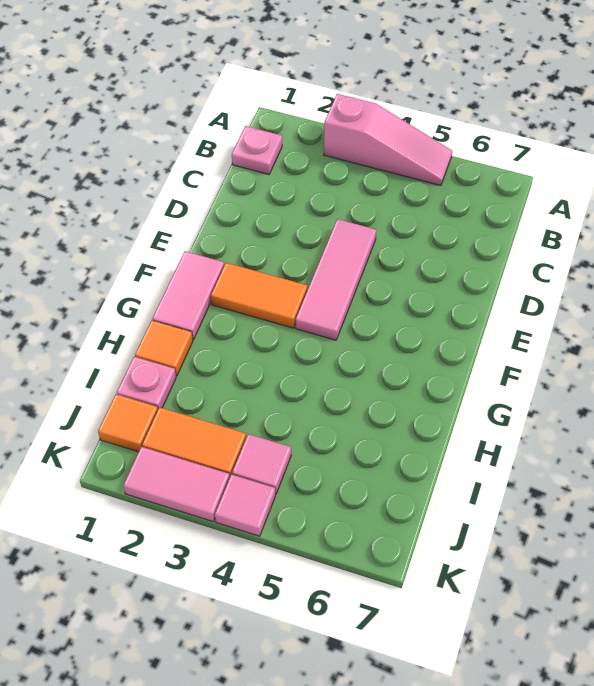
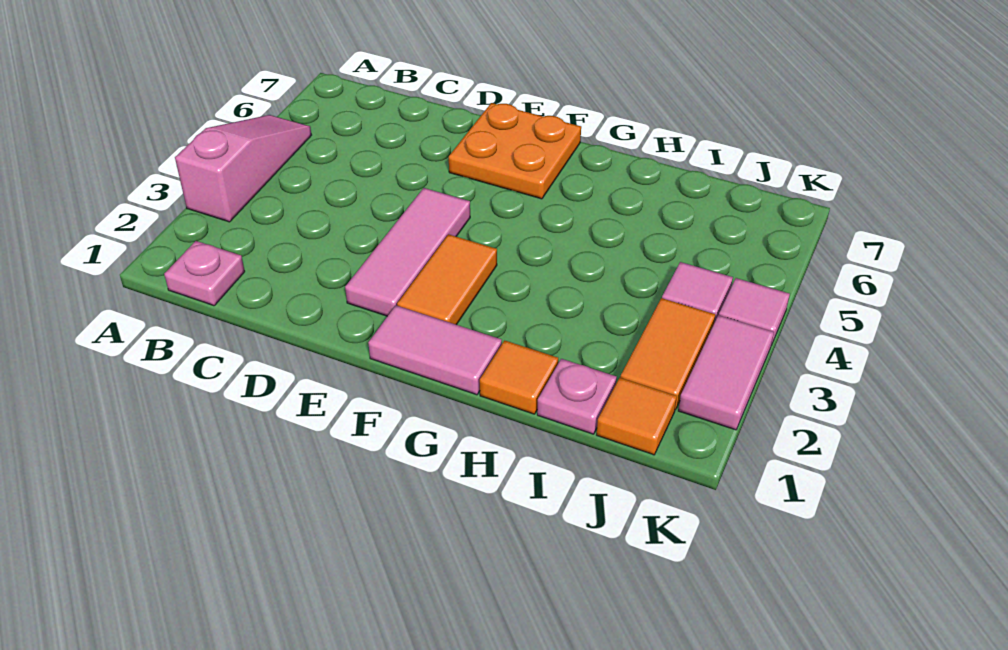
pink tile D4:F4 level 1 -> pink tile E2:E4 level 1
none -> orange plate E6:F7 level 1

